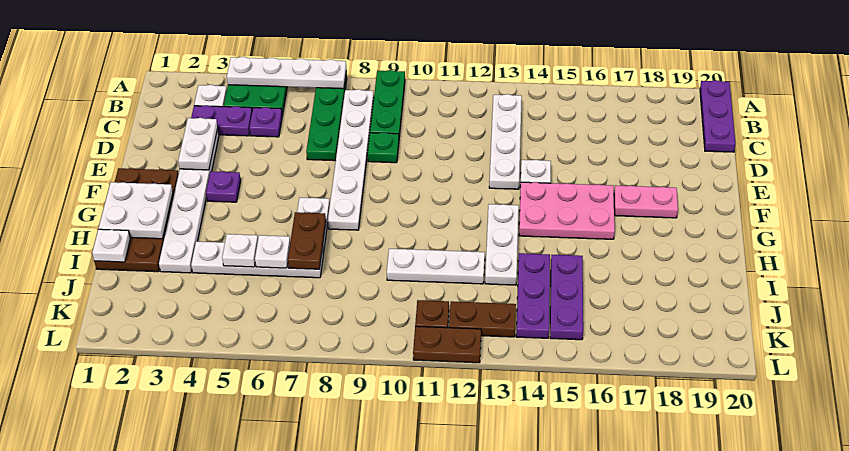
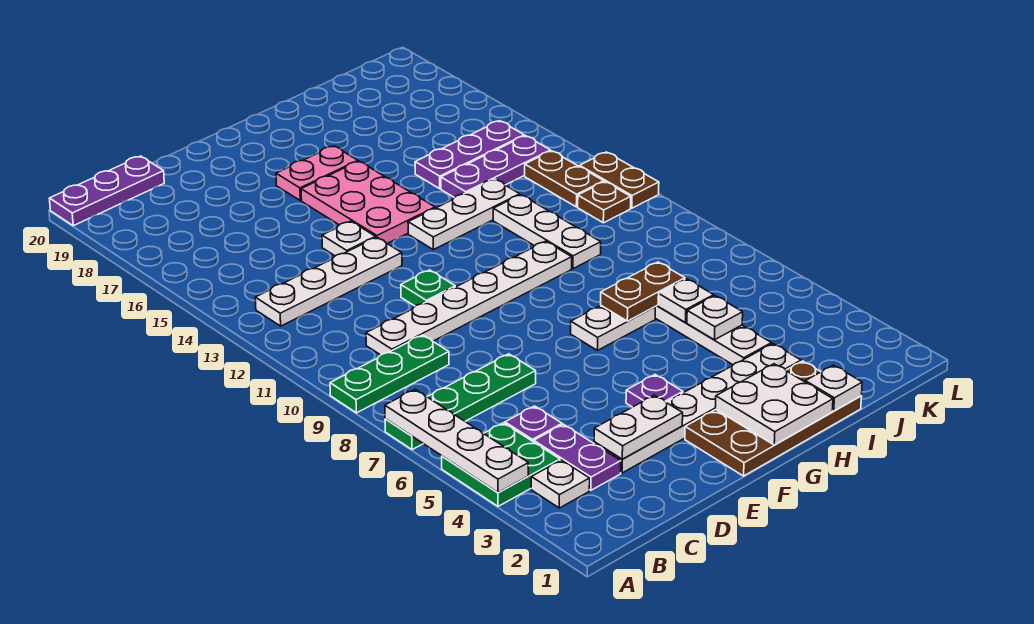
white plate B8:G8 level 1 -> white plate C10:H10 level 1
green plate D9 level 1 -> green plate E11 level 1
pink plate F17:F18 level 1 -> pink plate F17:G17 level 1

